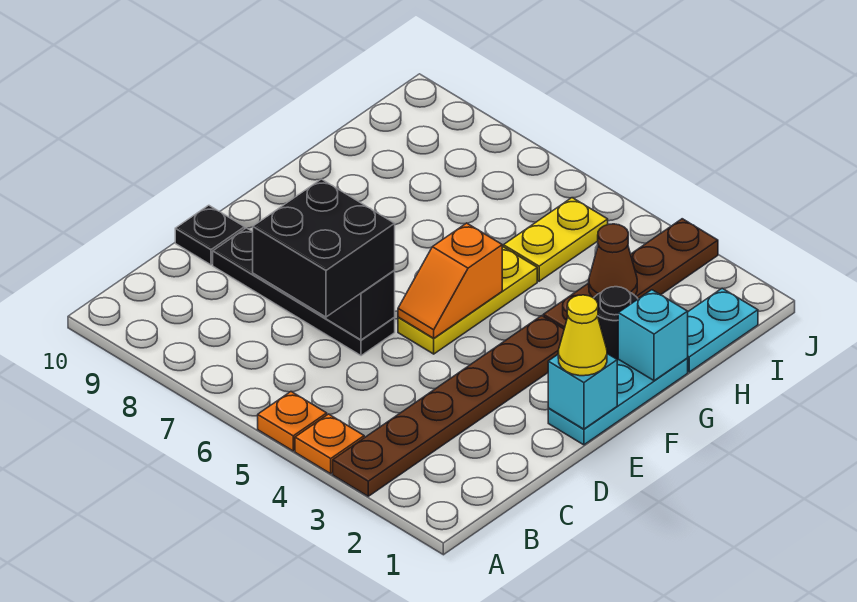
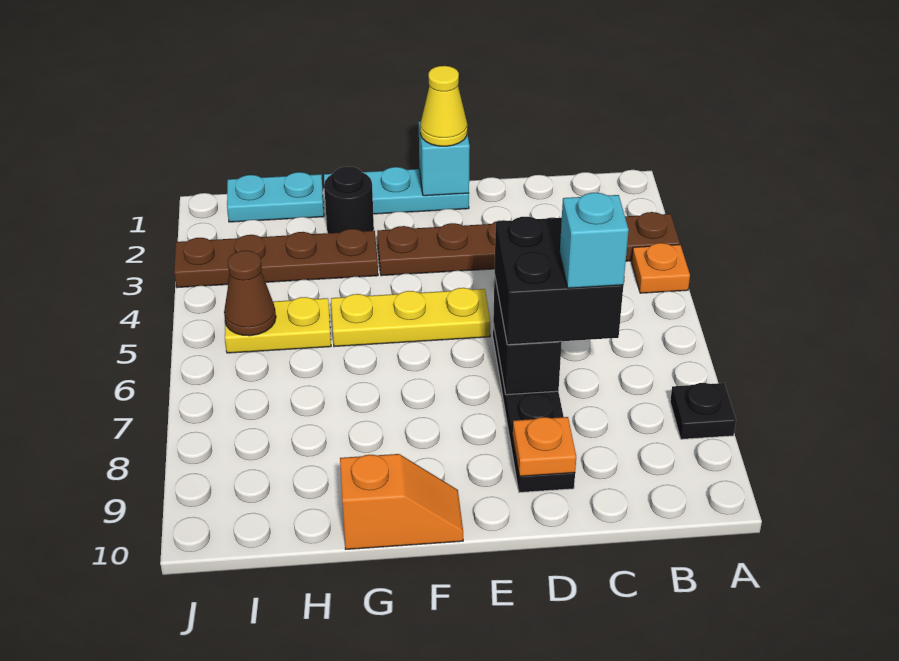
orange plate A5 level 1 -> orange plate D9 level 2
black plate D10 level 1 -> black plate A8 level 1
orange slope E5:F5 level 2 top F -> orange slope F10:G10 level 1 top G
cyan brick G1 level 2 -> cyan brick C7 level 4
brown cone H3 level 2 -> brown cone I5 level 2

